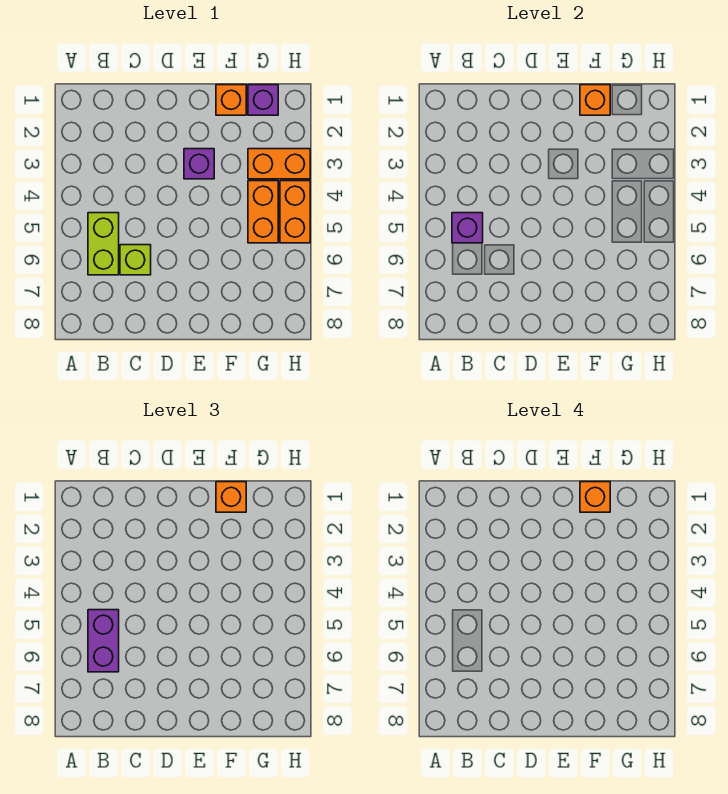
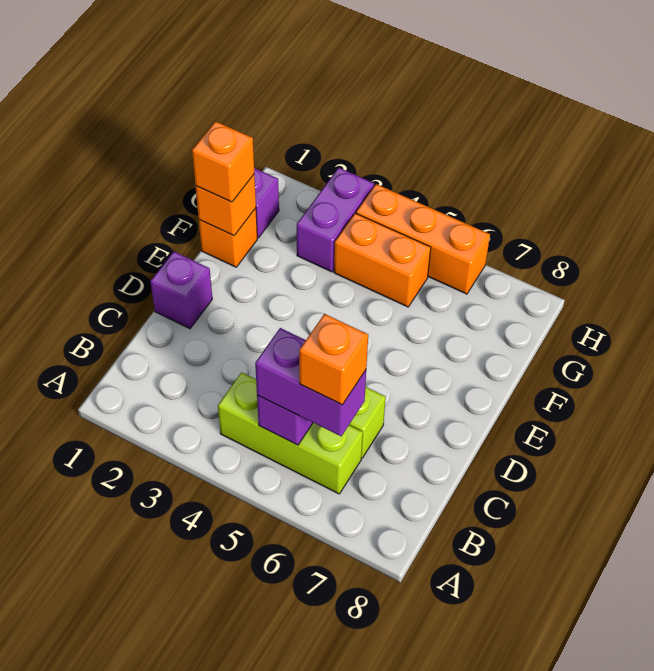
lime brick B5:B6 level 1 -> lime brick B4:B6 level 1
purple brick E3 level 1 -> purple brick D1 level 1
orange brick F1 level 4 -> orange brick B6 level 4
orange brick G3:H3 level 1 -> purple brick G3:H3 level 1
orange brick H4:H5 level 1 -> orange brick H4:H6 level 1

